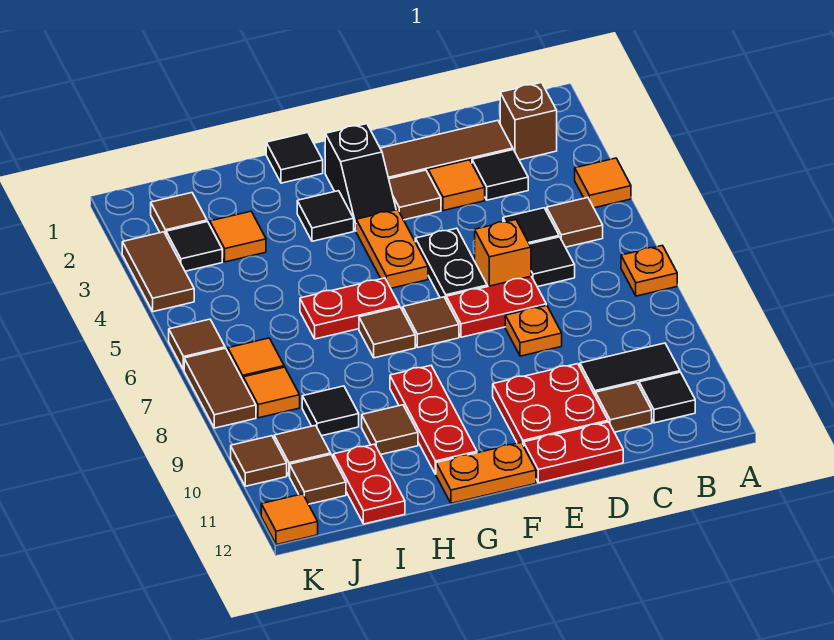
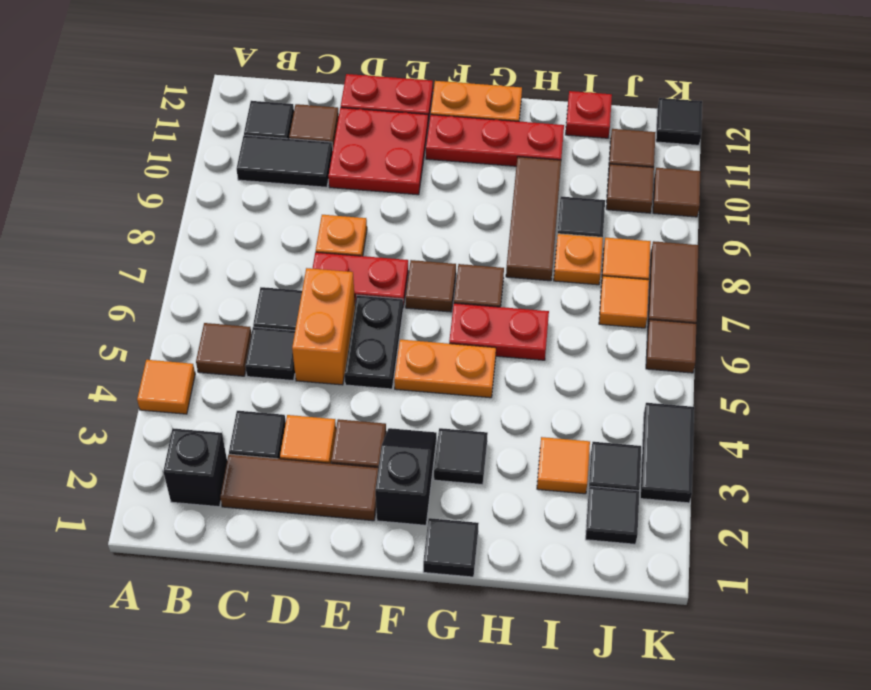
orange plate A7 level 1 -> orange plate I8 level 1
brown brick B2 level 1 -> black brick B2 level 1
orange brick D6 level 1 -> orange brick D5:D6 level 1
orange plate F4:F5 level 1 -> orange plate F5:G5 level 1
red plate G9:G11 level 1 -> red plate F11:H11 level 1
brown tile H10 level 1 -> brown tile H8:H10 level 1
red plate I11:I12 level 1 -> red plate I12 level 1
brown tile J2 level 1 -> black tile J2 level 1
brown tile K3:K4 level 1 -> black tile K3:K4 level 1
orange tile K12 level 1 -> black tile K12 level 1

